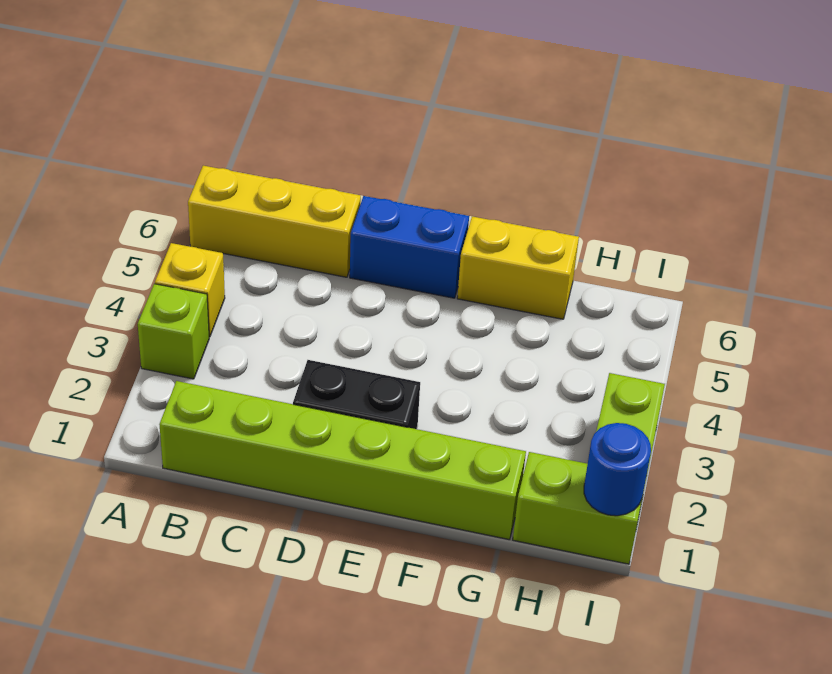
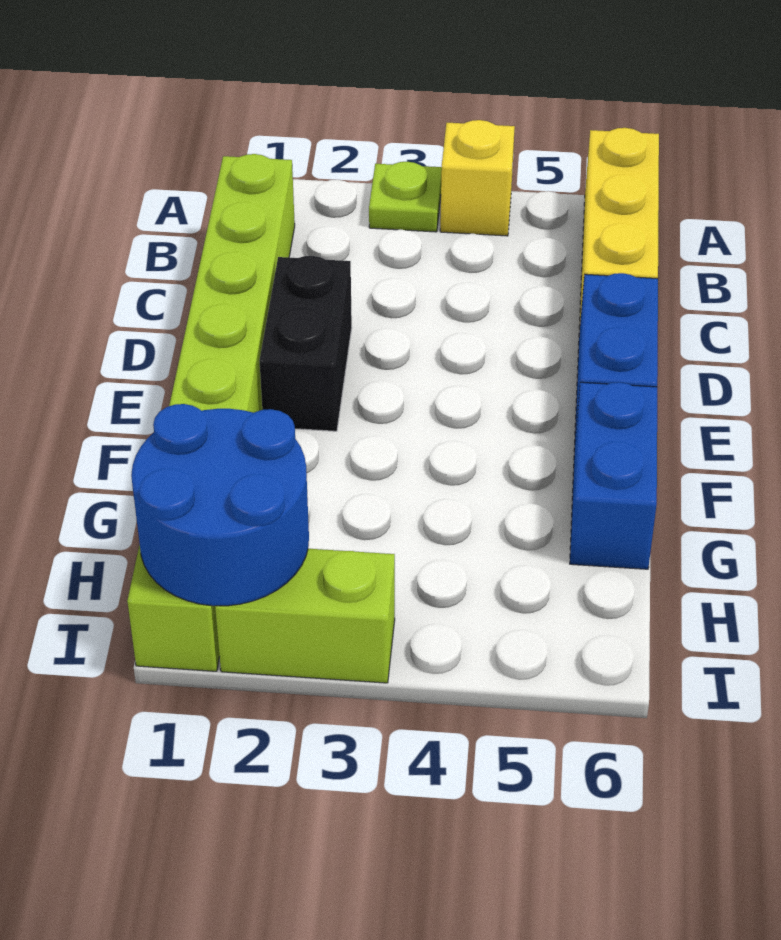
lime brick A3 level 1 -> lime plate A3 level 1
yellow brick F6:G6 level 1 -> blue brick F6:G6 level 1
blue round brick I1 level 2 -> blue round brick H1:I2 level 2

